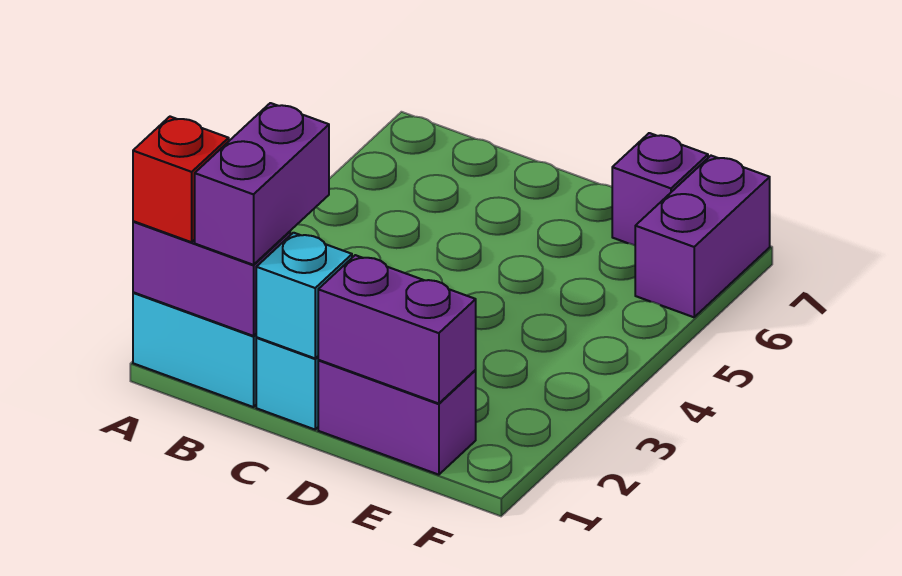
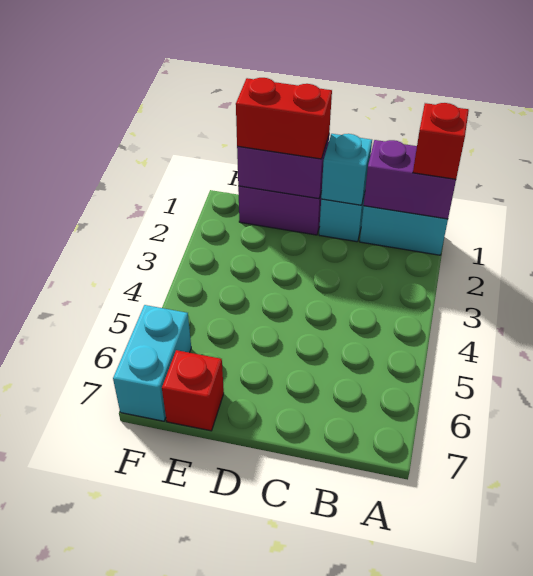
purple brick B1:B2 level 3 -> none
none -> red brick D1:E1 level 3
purple brick E7 level 1 -> red brick E7 level 1
purple brick F6:F7 level 1 -> cyan brick F6:F7 level 1

